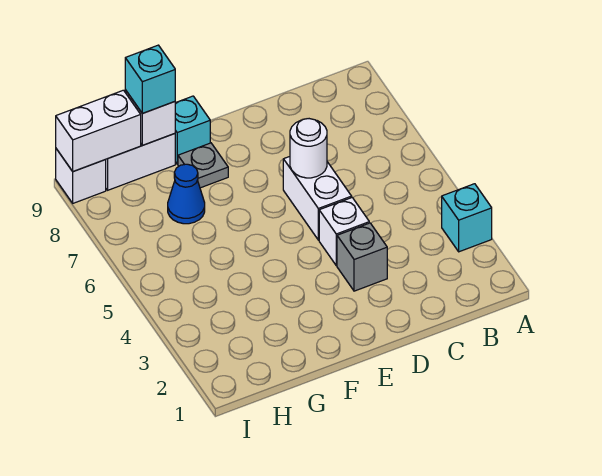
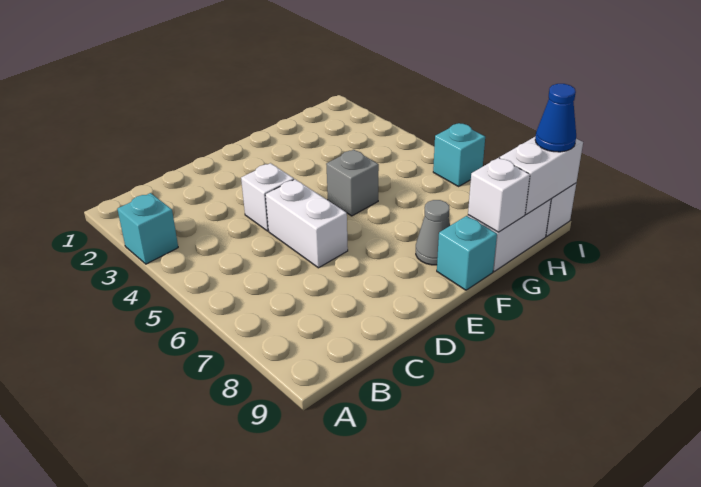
grey brick D3 level 1 -> grey brick F5 level 1
white round brick D6 level 2 -> none
grey plate F8 level 1 -> grey cone F8 level 1
blue cone G7 level 1 -> blue cone I9 level 3
cyan brick G9 level 3 -> cyan brick I6 level 1

